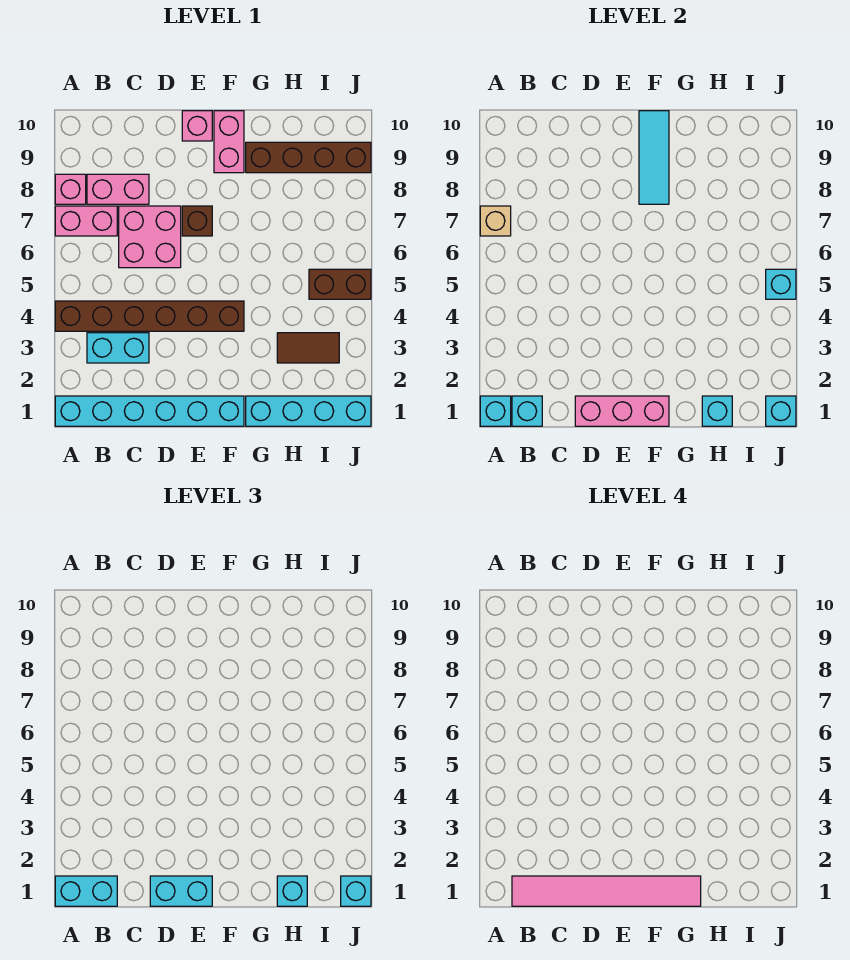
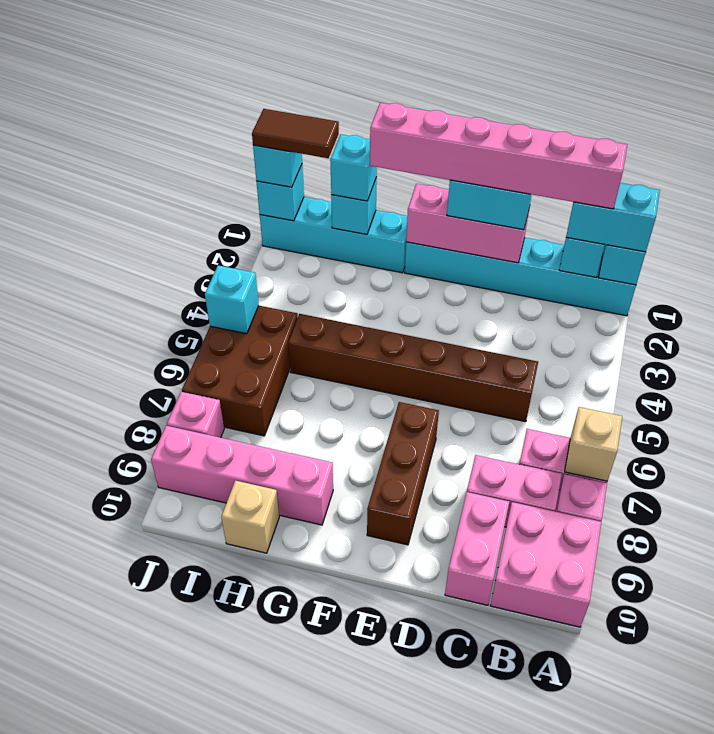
brown brick A4:F4 level 1 -> brown brick C5:H5 level 1
pink tile B1:G1 level 4 -> pink brick B1:G1 level 4
cyan brick B3:C3 level 1 -> none
pink brick C6:D7 level 1 -> pink brick A9:B10 level 1
brown brick E7 level 1 -> brown brick E7:E9 level 1
pink brick E10 level 1 -> pink brick J8 level 1
cyan tile F8:F10 level 2 -> none
pink brick F9:F10 level 1 -> pink brick C9:C10 level 1
brown brick G9:J9 level 1 -> pink brick G9:J9 level 1
brown tile H3:I3 level 1 -> brown tile I1:J1 level 4
none -> tan brick H10 level 1
brown brick I5:J5 level 1 -> brown brick I5:J7 level 1

